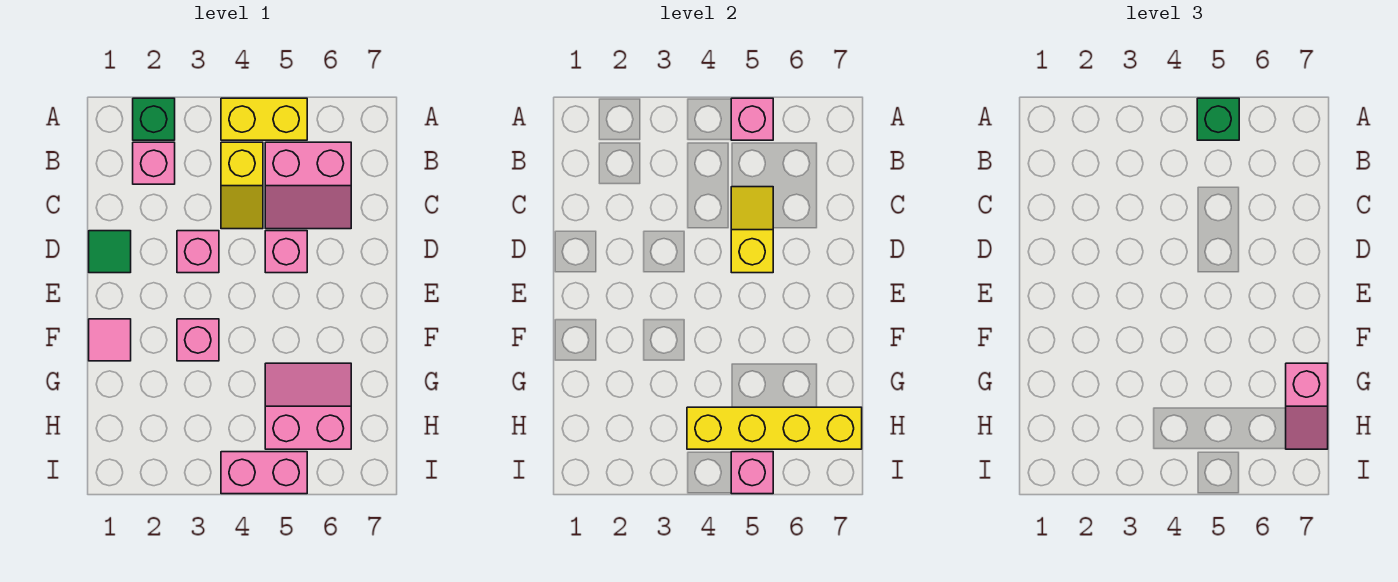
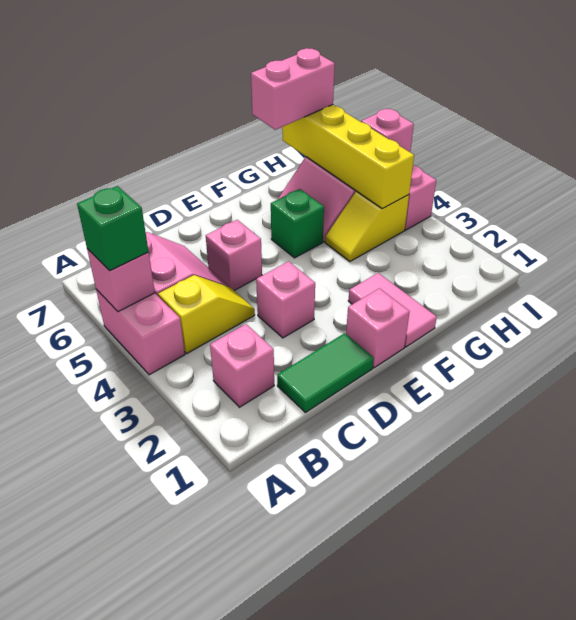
green brick A2 level 1 -> green brick F5 level 1
yellow brick A4:A5 level 1 -> pink brick A4:A5 level 1
yellow slope C5:D5 level 2 top D -> yellow slope G4:H4 level 1 top H
green tile D1 level 1 -> green tile C1:D1 level 1
pink tile F1 level 1 -> pink tile F1:F2 level 1
pink brick F3 level 1 -> pink brick E1 level 1
pink slope G7:H7 level 3 top G -> pink brick G7:H7 level 3

